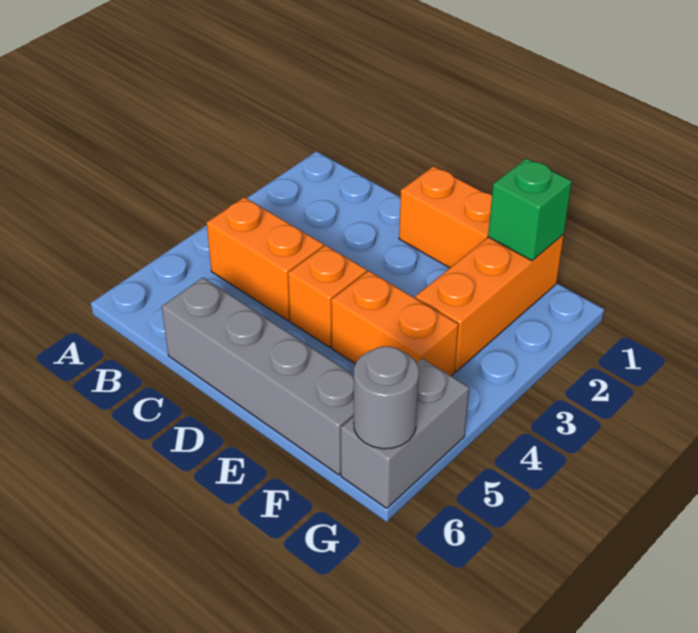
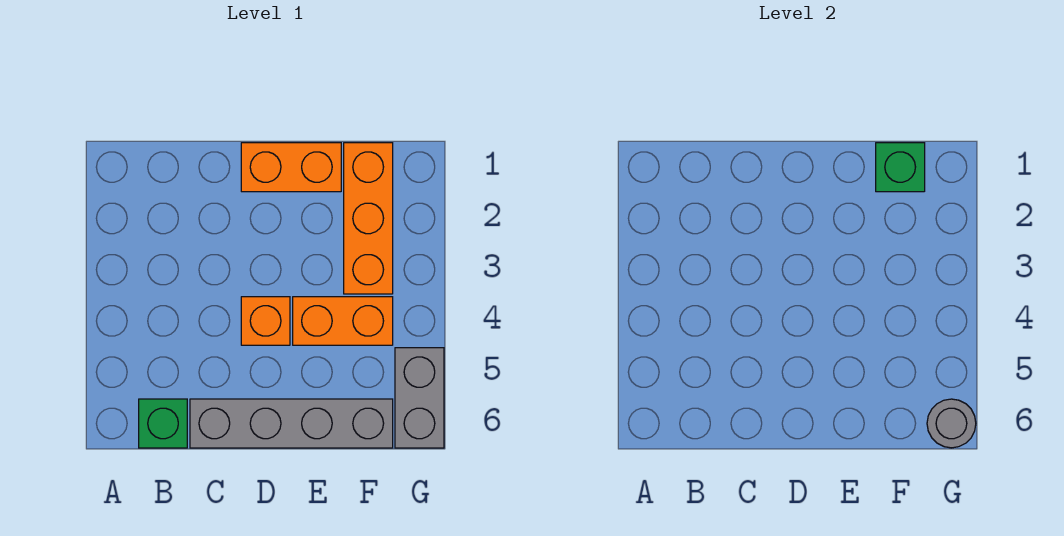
orange brick B4:C4 level 1 -> none
none -> green brick B6 level 1

